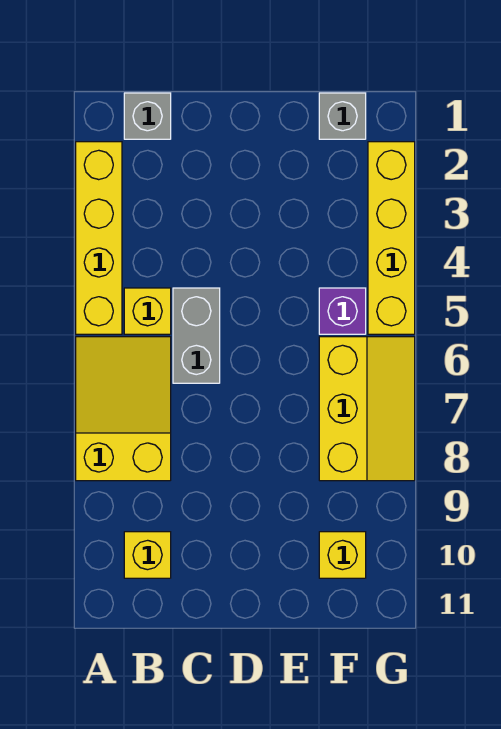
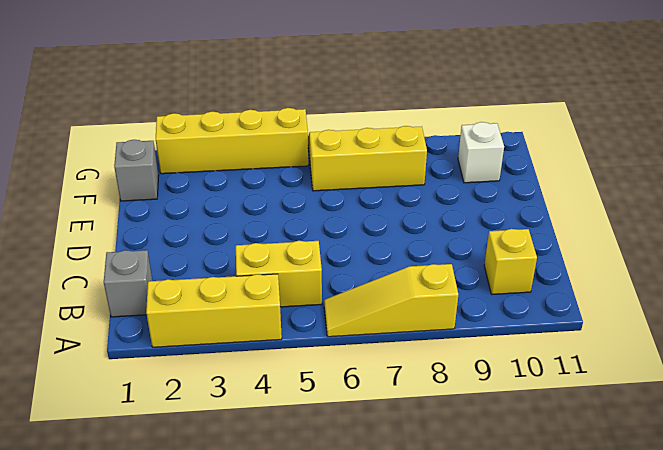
yellow brick A2:A5 level 1 -> yellow brick A2:A4 level 1
yellow slope A6:B8 level 1 top 8 -> yellow slope A6:A8 level 1 top 8
yellow brick B5 level 1 -> yellow brick B4:B5 level 1
grey brick C5:C6 level 1 -> none
purple brick F5 level 1 -> none
yellow brick F10 level 1 -> white brick F10 level 1

